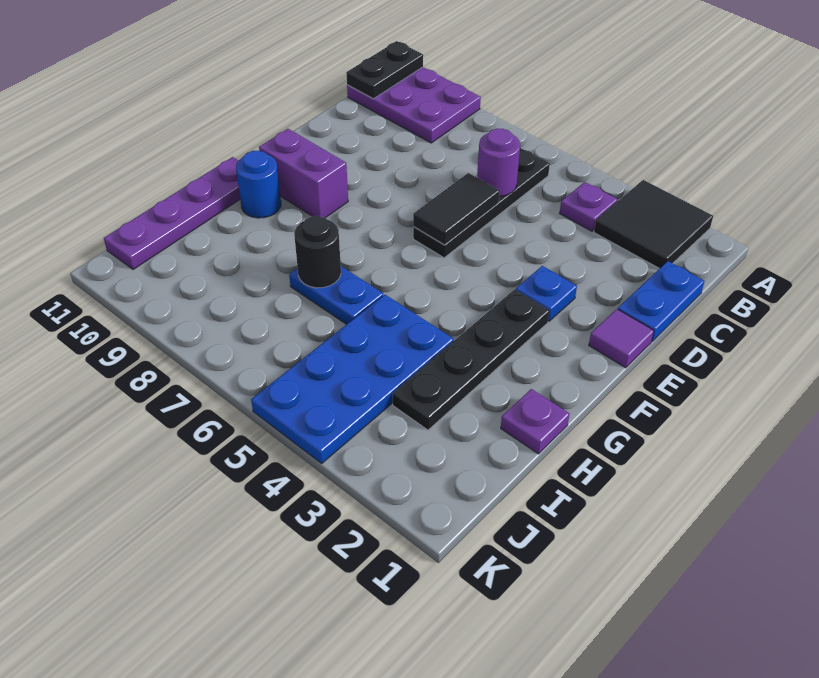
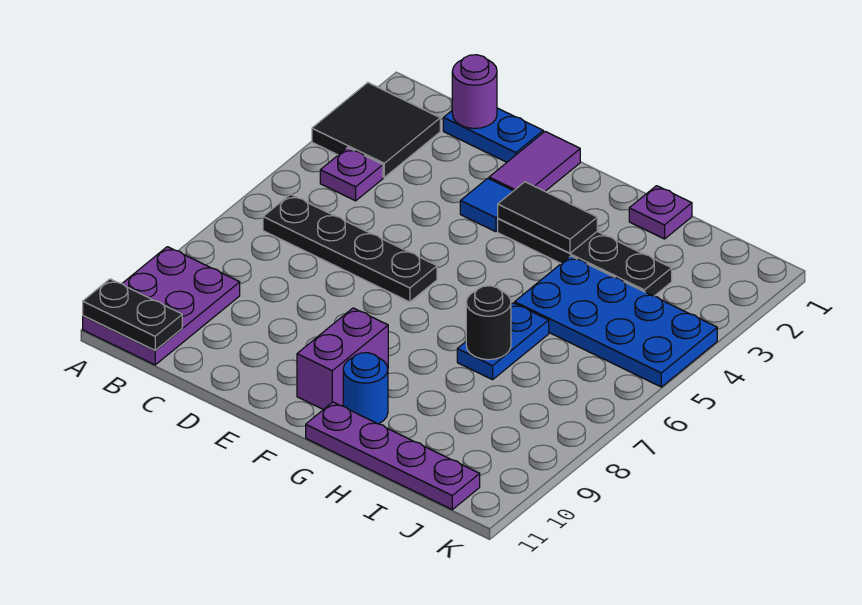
purple round brick C6 level 2 -> purple round brick C1 level 2
black tile D6:E6 level 2 -> black tile F3:G3 level 2
purple tile E1 level 1 -> purple tile E1:E2 level 1
blue plate E3 level 1 -> blue tile E3 level 1

